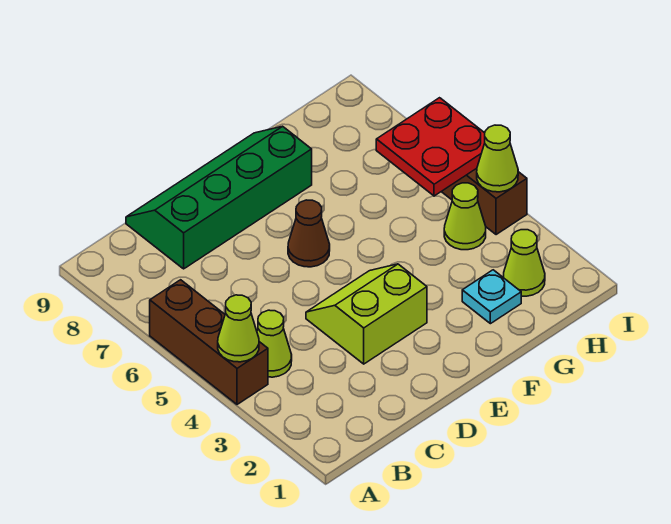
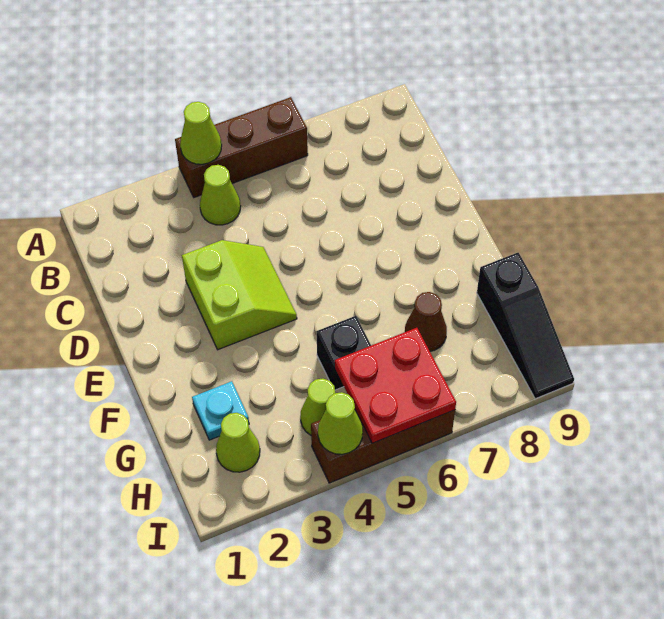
green slope C8:F9 level 1 top 8 -> none
brown cone E6 level 1 -> brown cone G7 level 1
none -> black brick G5 level 1
none -> black slope G9:I9 level 1 top G

